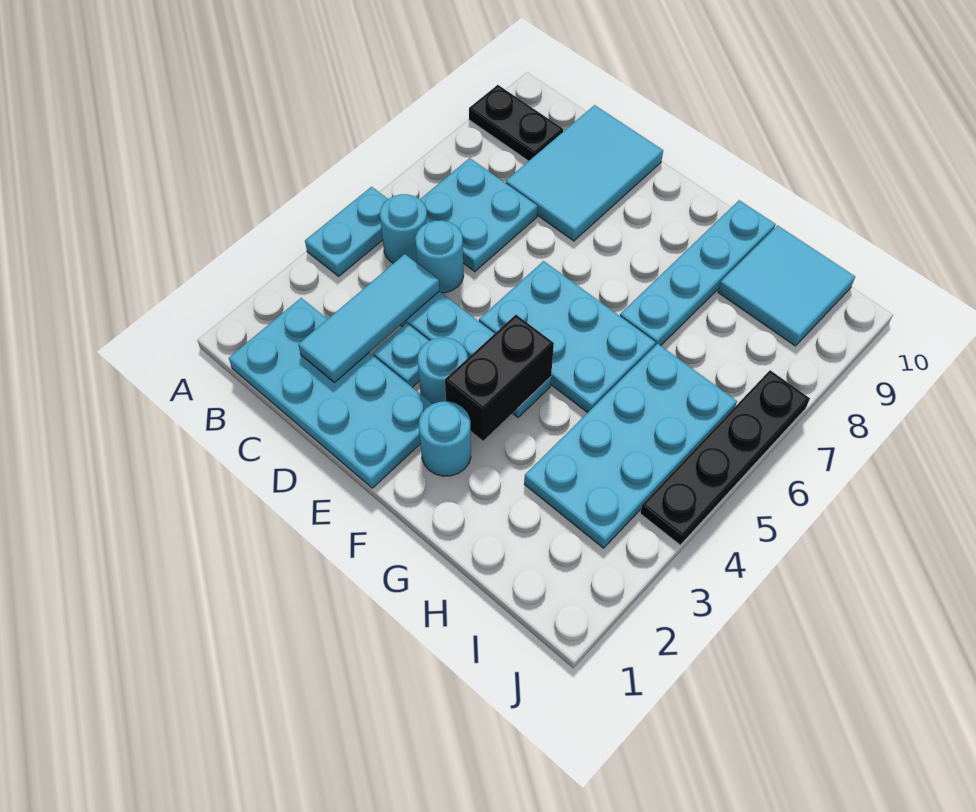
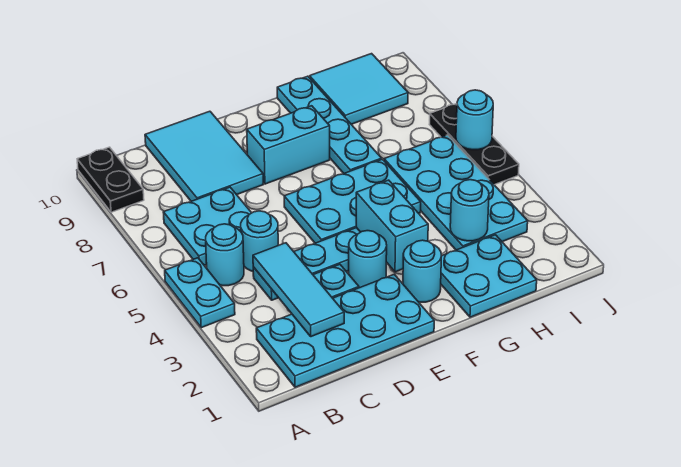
black plate A9:B9 level 1 -> black plate A9:A10 level 1
none -> cyan brick E8:F8 level 1
black brick F3:F4 level 2 -> cyan brick F3:F4 level 2
none -> cyan plate G1:H2 level 1
none -> cyan round brick H3 level 2
black plate J4:J7 level 1 -> black plate J5:J7 level 1
none -> cyan round brick J6 level 2

